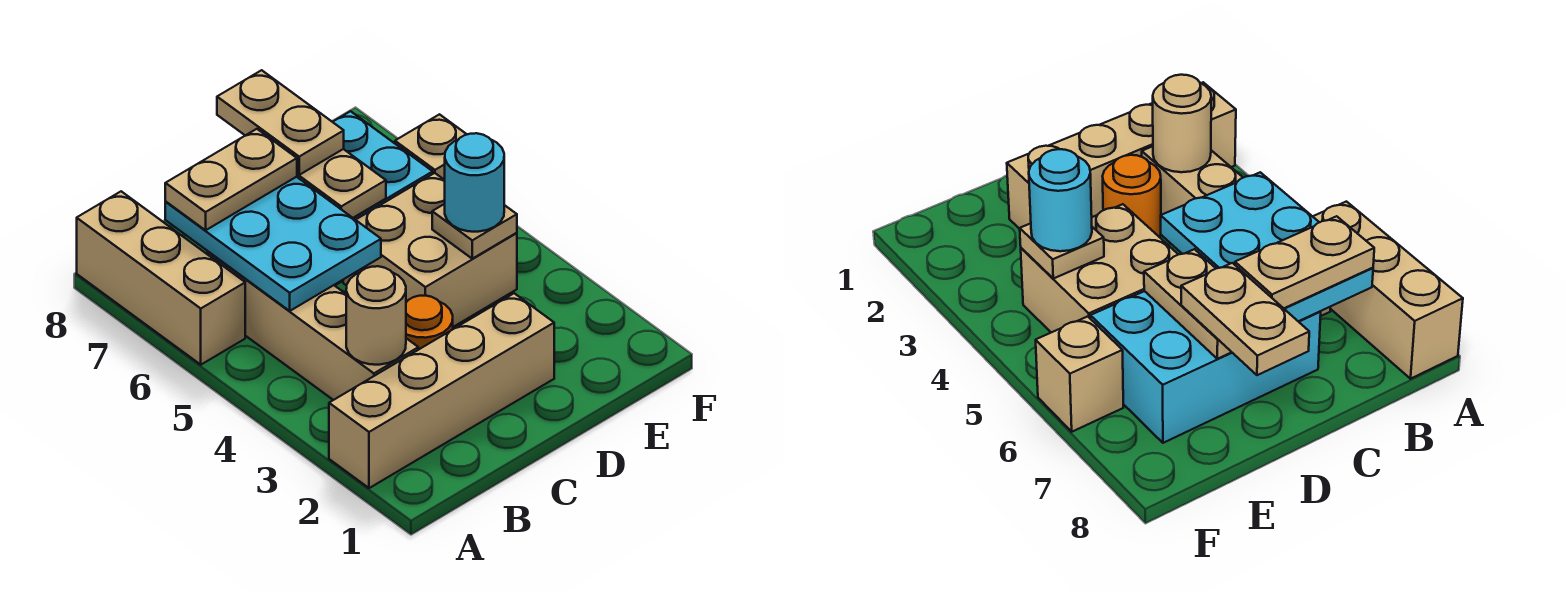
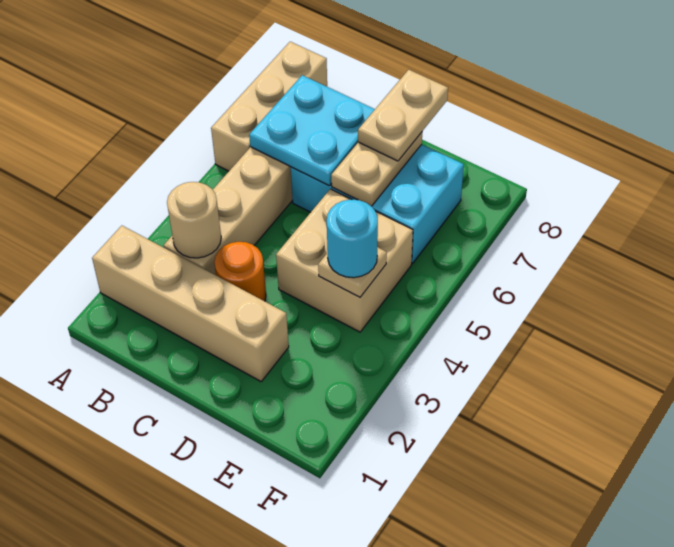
cyan plate B5:C7 level 2 -> cyan plate B6:C7 level 2
tan plate B7:C7 level 3 -> none
tan brick F6 level 1 -> none

